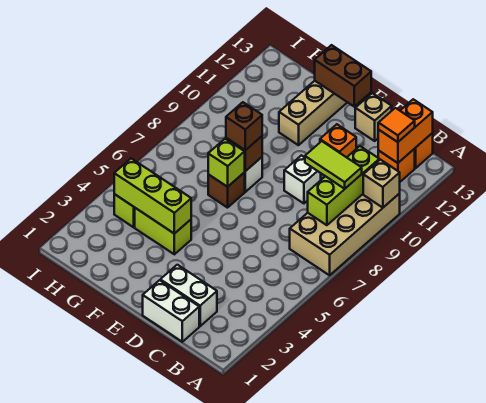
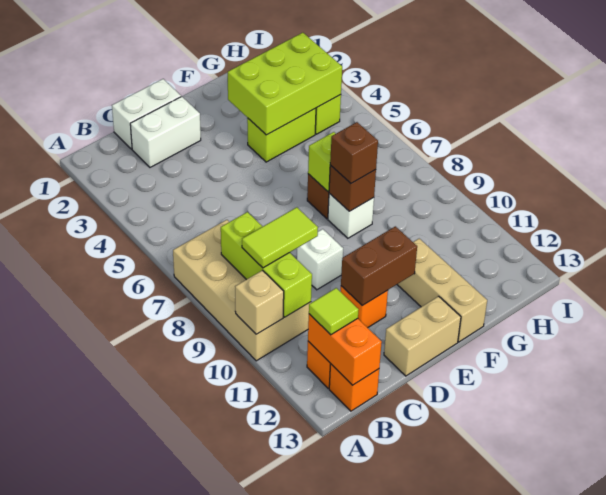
orange tile B12 level 3 -> lime tile B12 level 3
tan brick D13 level 1 -> tan brick D13:E13 level 1
brown brick E13:F13 level 2 -> brown brick D11:E11 level 2
lime brick F4:H4 level 2 -> lime brick F3:H4 level 2

